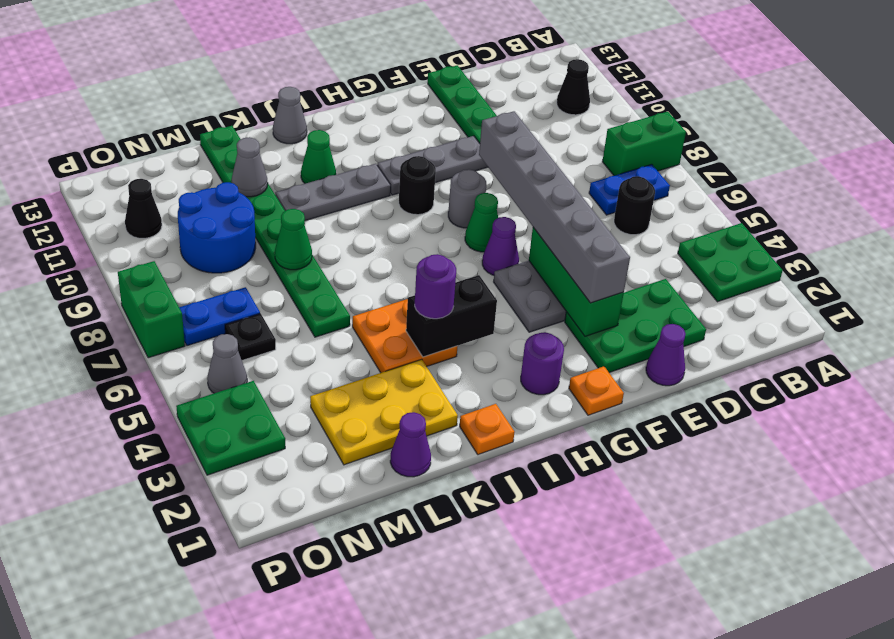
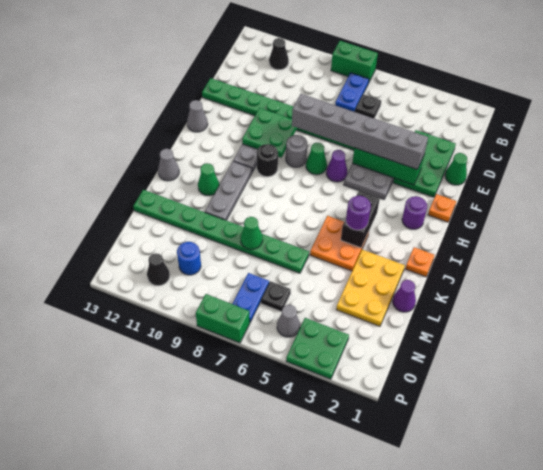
green plate A3:B4 level 1 -> green plate F9:G10 level 2
green brick A8:B8 level 1 -> green brick A7:A8 level 1
black round brick C6 level 1 -> black plate C6 level 1
purple cone E1 level 1 -> green cone E1 level 1
grey cone L11 level 2 -> grey cone G13 level 1
blue round brick M9:N10 level 1 -> blue round brick N10 level 1

